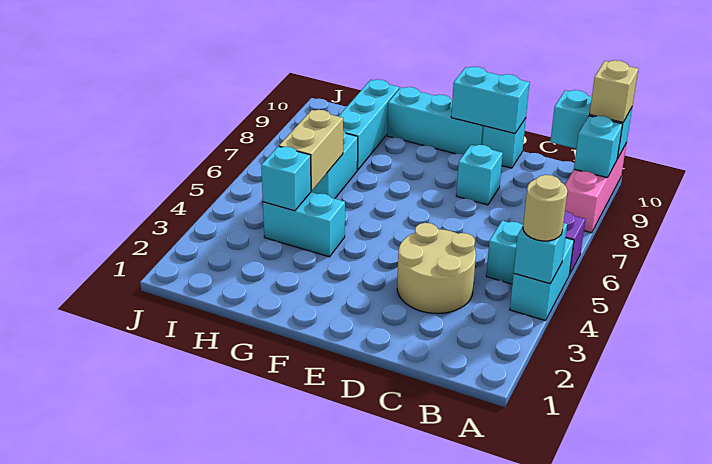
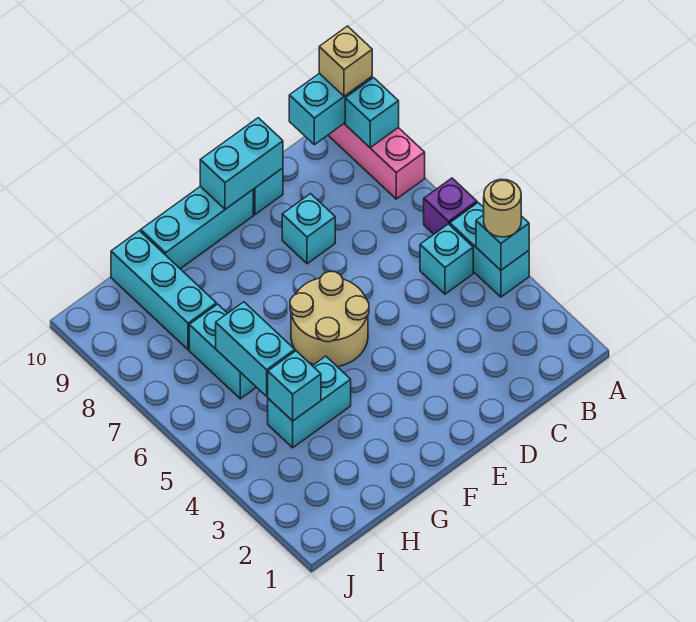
tan round brick C3:D4 level 1 -> tan round brick E5:F6 level 1
tan brick H5:H6 level 2 -> cyan brick H5:H6 level 2

